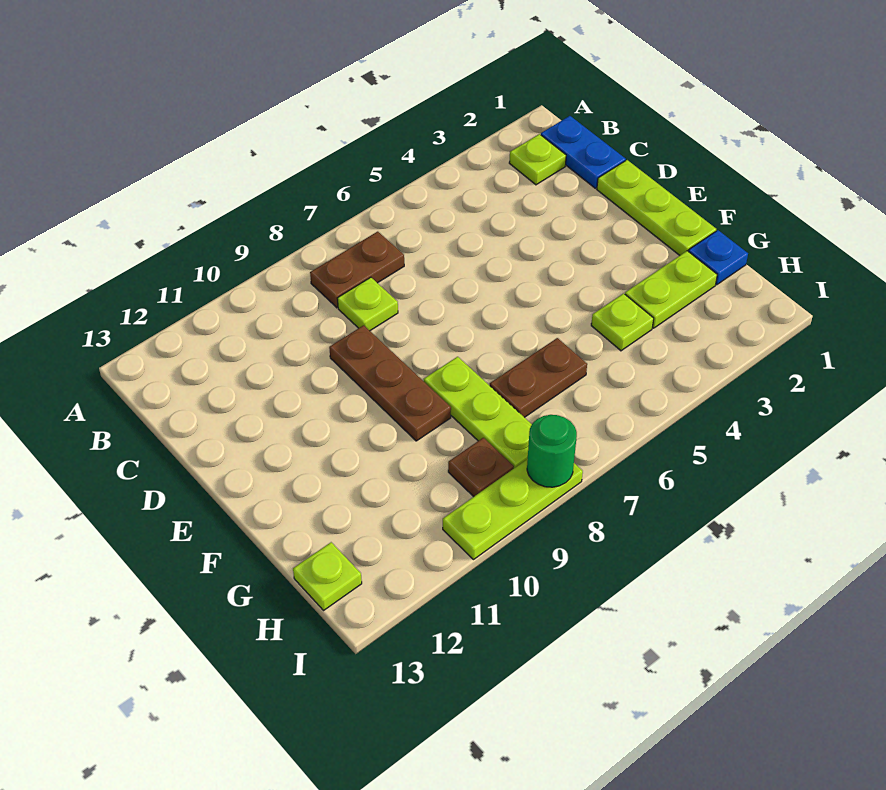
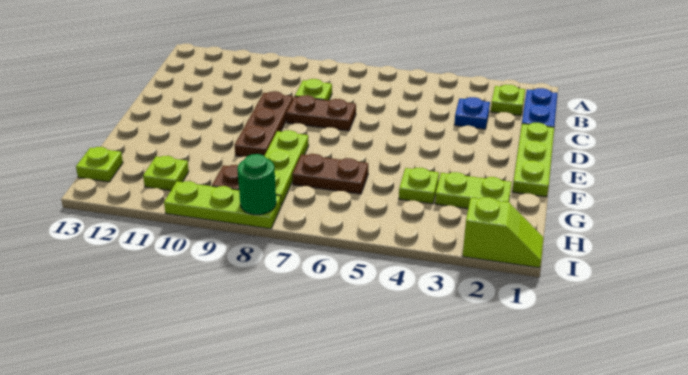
brown plate B7:B8 level 1 -> brown plate D7:D8 level 1
blue plate G1 level 1 -> blue plate C3 level 1
none -> lime plate H11 level 1
none -> lime slope I1:I2 level 1 top 2

